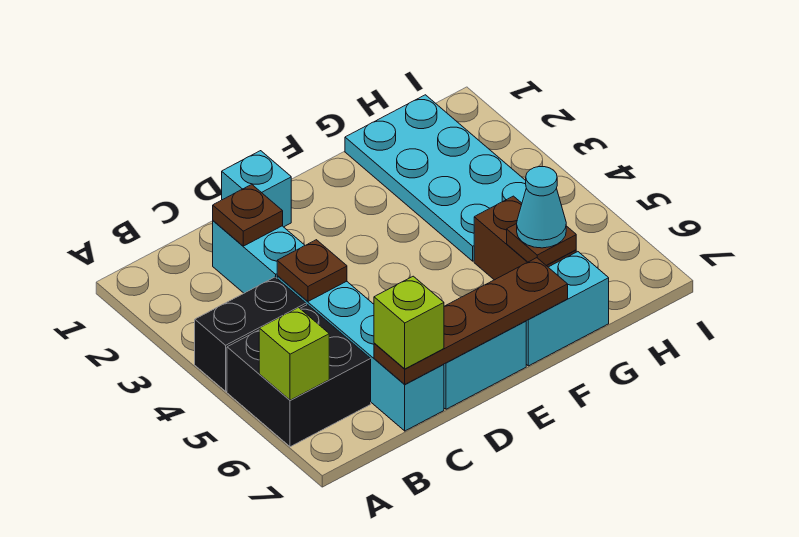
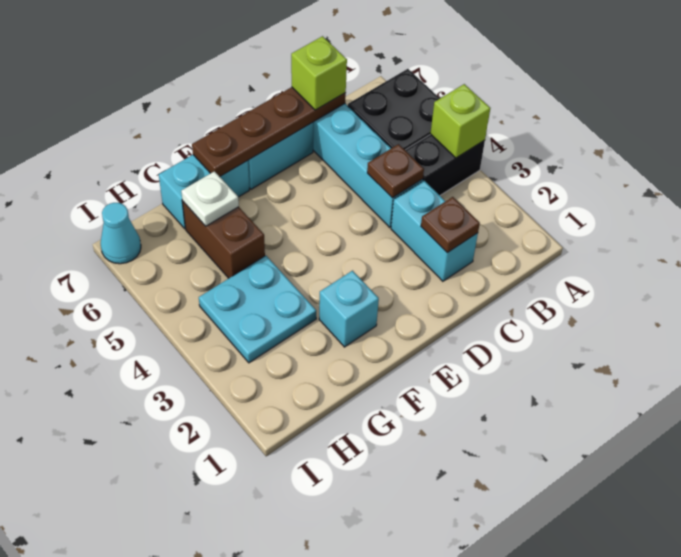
lime brick A6 level 2 -> lime brick A4 level 2
cyan brick D1 level 1 -> cyan brick F2 level 1
cyan plate G1:H4 level 1 -> cyan plate G3:H4 level 1
brown plate G6 level 2 -> white plate G6 level 2
cyan cone G6 level 3 -> cyan cone I7 level 1

